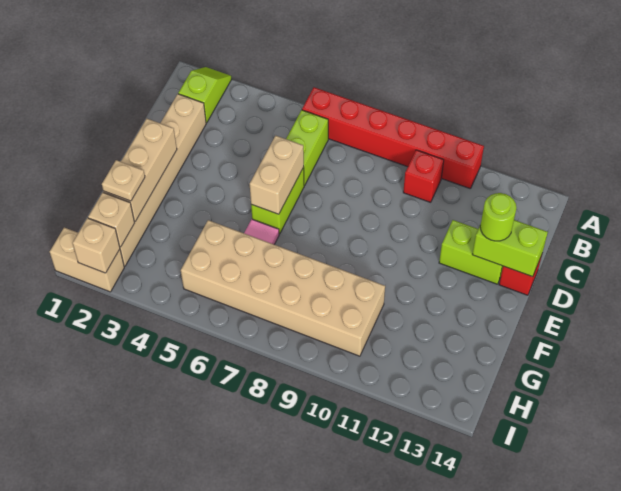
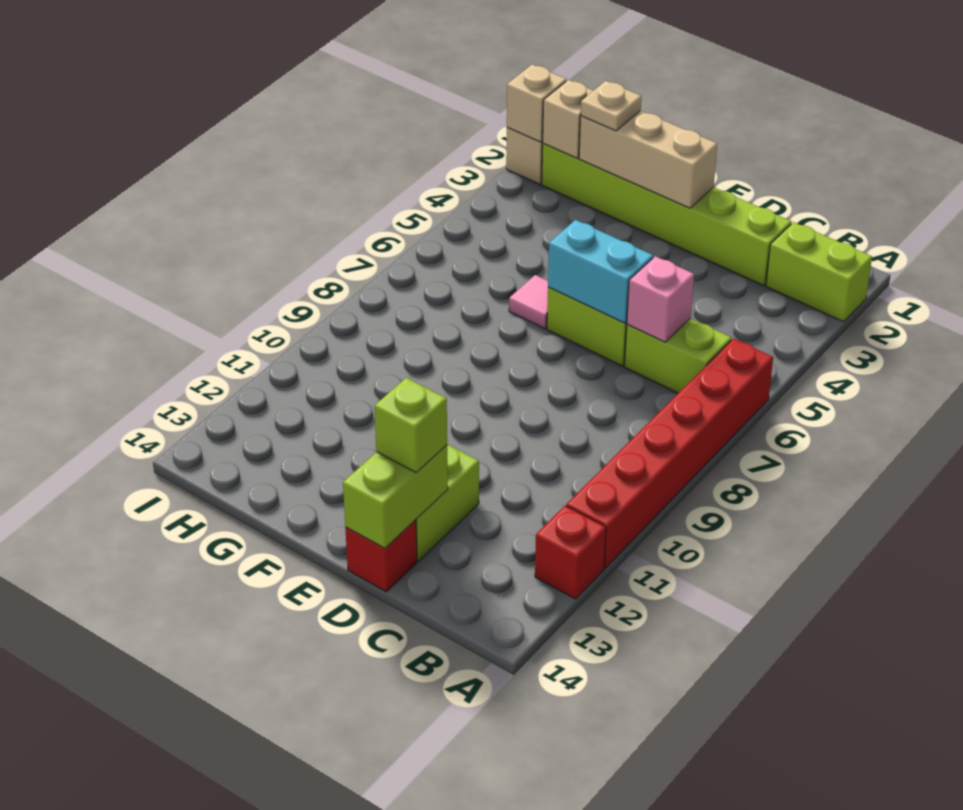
lime slope A2:B2 level 1 top B -> lime brick A2:B2 level 1
red brick B10 level 1 -> red brick A12 level 1
tan brick C2:H2 level 1 -> lime brick C2:H2 level 1
none -> pink brick C6 level 2
tan brick D6:E6 level 2 -> cyan brick D6:E6 level 2
lime round brick D13 level 3 -> lime brick D13 level 3
tan brick G5:H10 level 1 -> none

